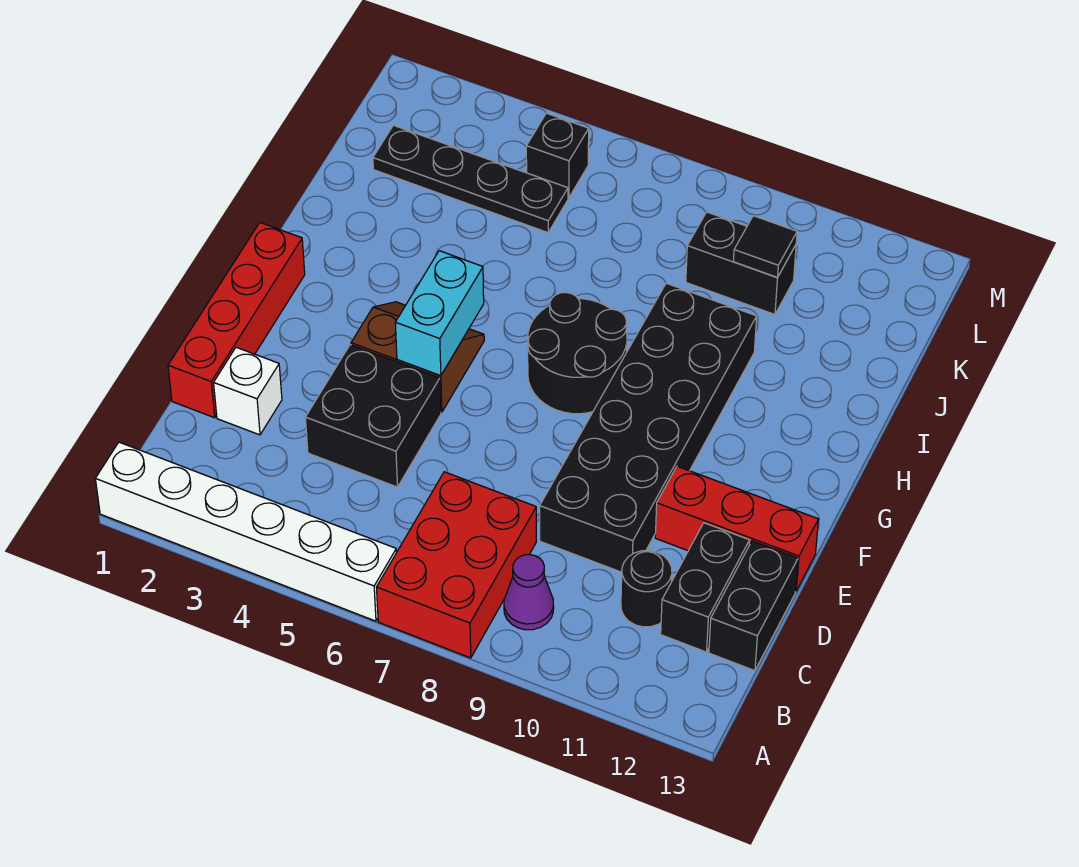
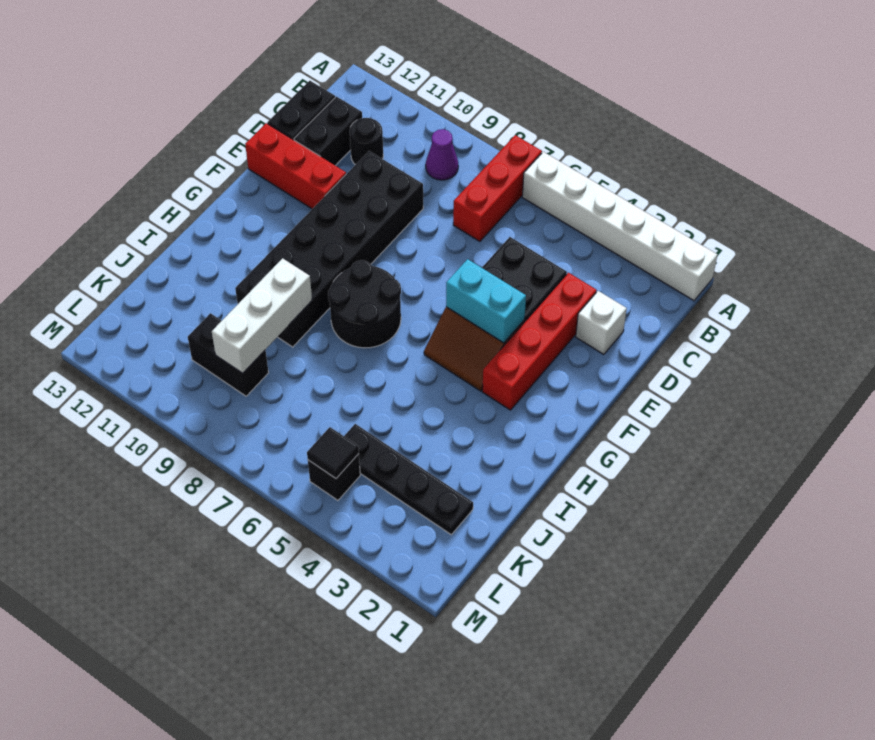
red brick A7:C8 level 1 -> red brick A7:C7 level 1
red brick D1:G1 level 1 -> red brick D3:G3 level 1
cyan brick F5:G5 level 2 -> cyan brick F4:F5 level 2
none -> white brick I9:K9 level 2
black tile K10 level 2 -> black tile L5 level 2

